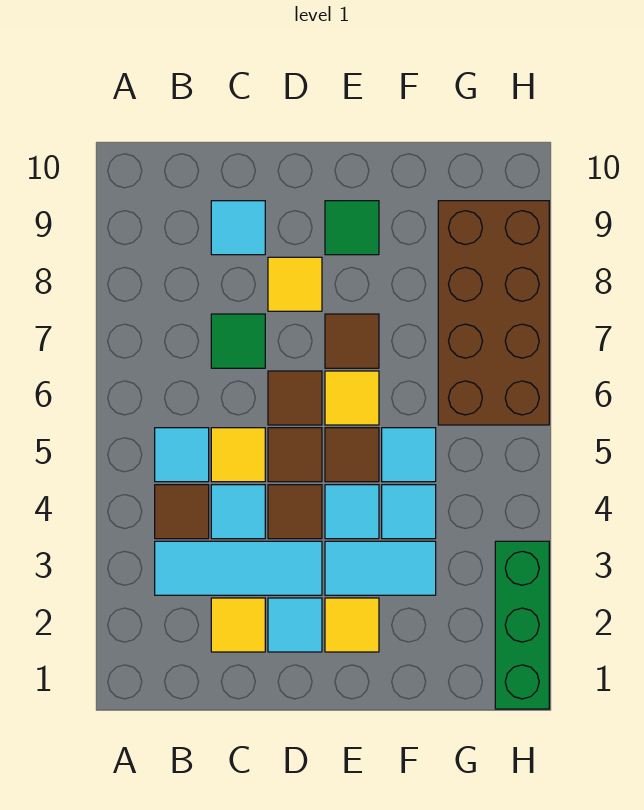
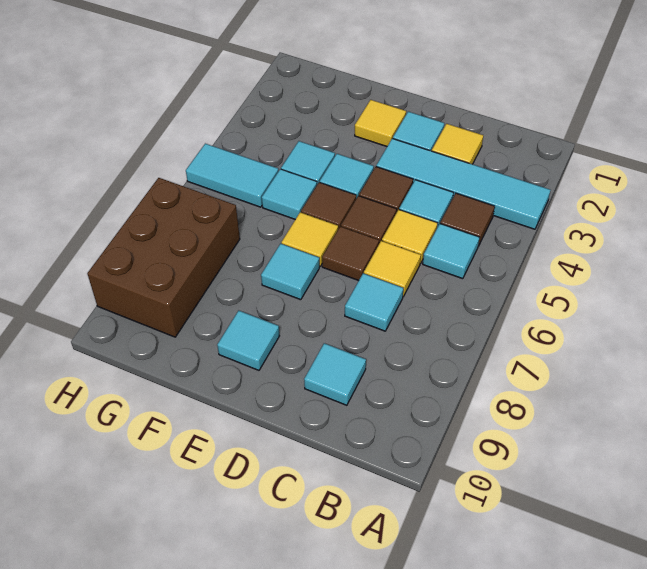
cyan tile B3:D3 level 1 -> cyan tile A3:D3 level 1
green tile C7 level 1 -> cyan tile C7 level 1
yellow tile D8 level 1 -> yellow tile C6 level 1
cyan tile E3:F3 level 1 -> cyan tile G5:H5 level 1
brown tile E7 level 1 -> cyan tile E7 level 1
green tile E9 level 1 -> cyan tile E9 level 1
brown brick G6:H9 level 1 -> brown brick G7:H9 level 1
green brick H1:H3 level 1 -> none

